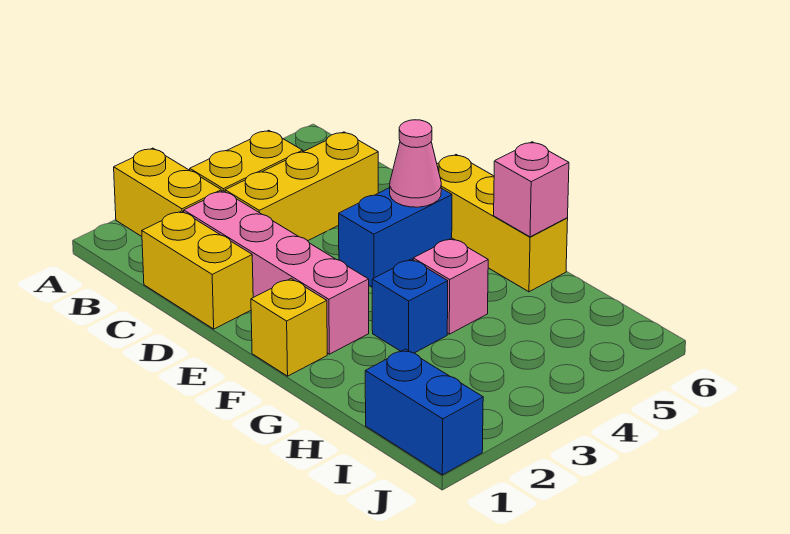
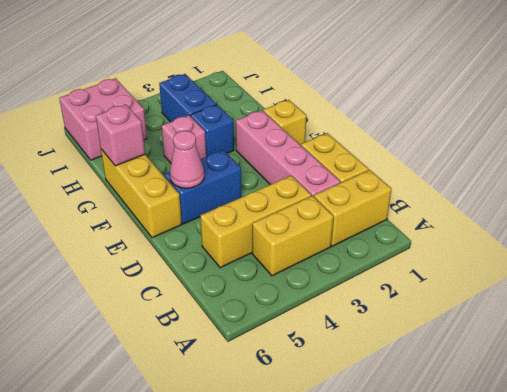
yellow brick A2:B2 level 1 -> yellow brick B1:B2 level 1
blue brick I1:J1 level 1 -> blue brick H3:I3 level 1
none -> pink brick I5:J6 level 1

